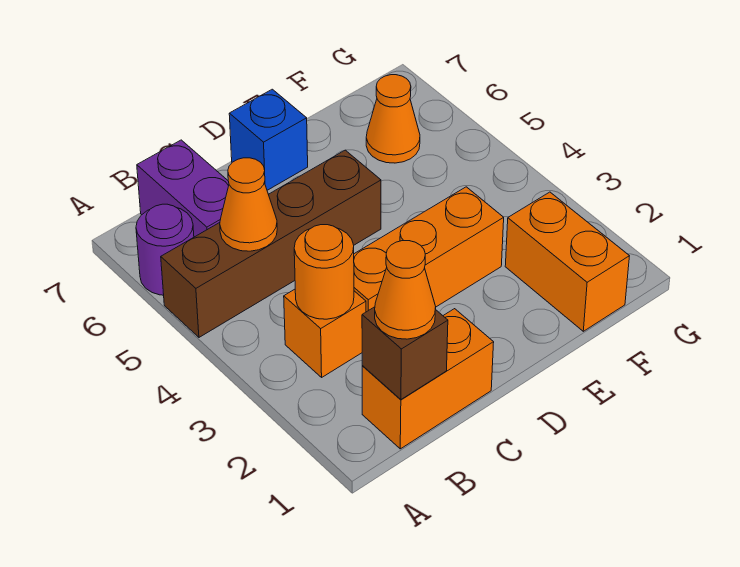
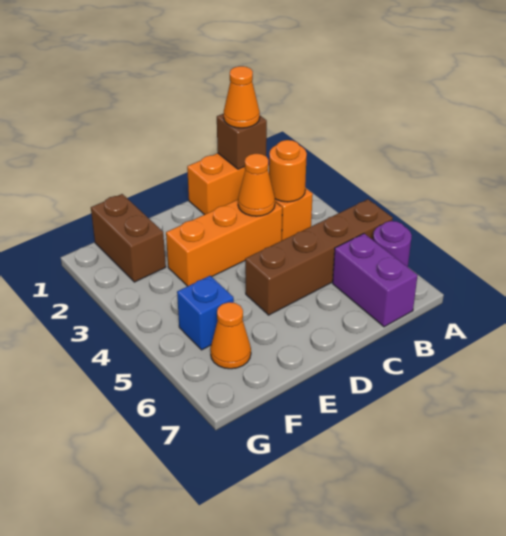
orange cone B5 level 2 -> orange cone C3 level 2
blue brick D7 level 1 -> blue brick F5 level 1
orange brick F1:F2 level 1 -> brown brick F1:F2 level 1

